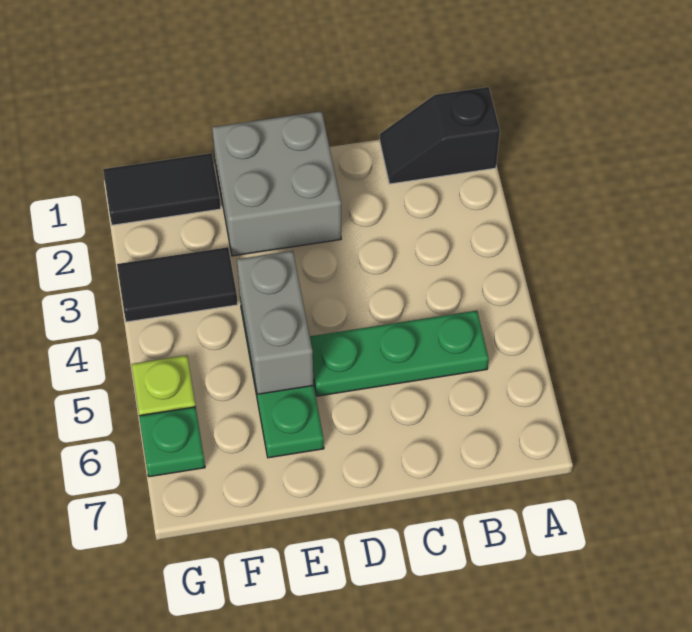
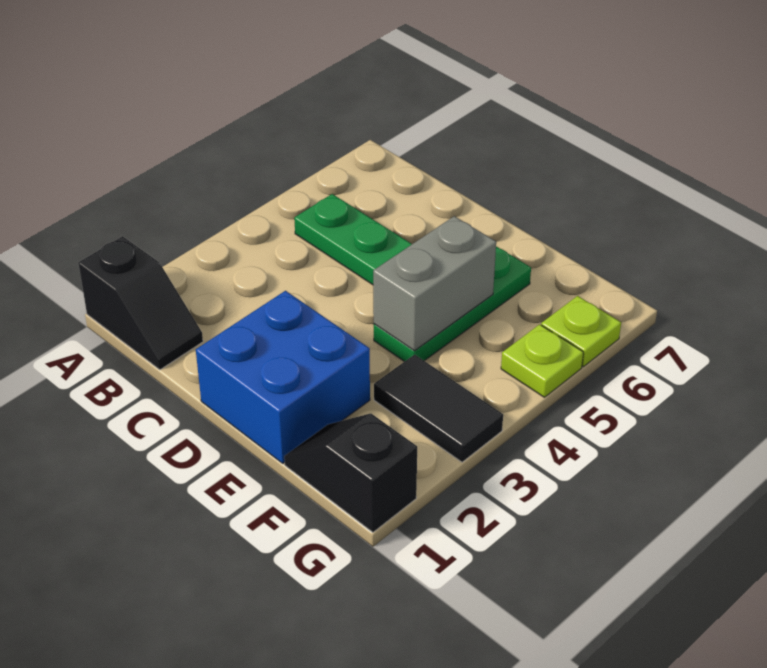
grey brick D1:E2 level 1 -> blue brick D1:E2 level 1
black tile F1:G1 level 1 -> black slope F1:G1 level 1 top G
green plate G6 level 1 -> lime plate G6 level 1

